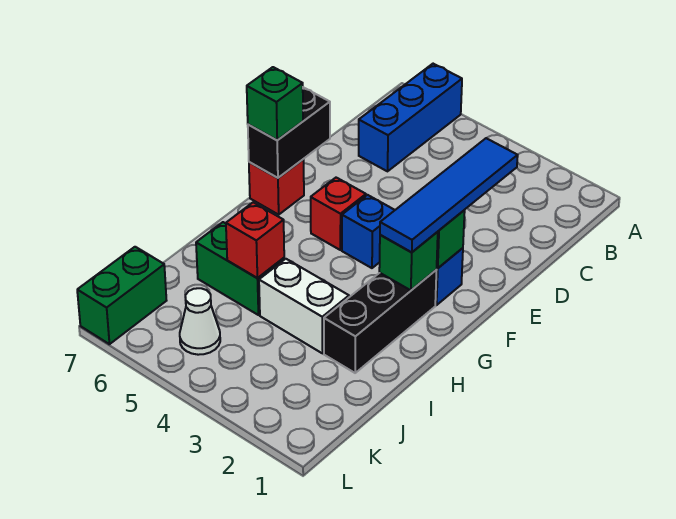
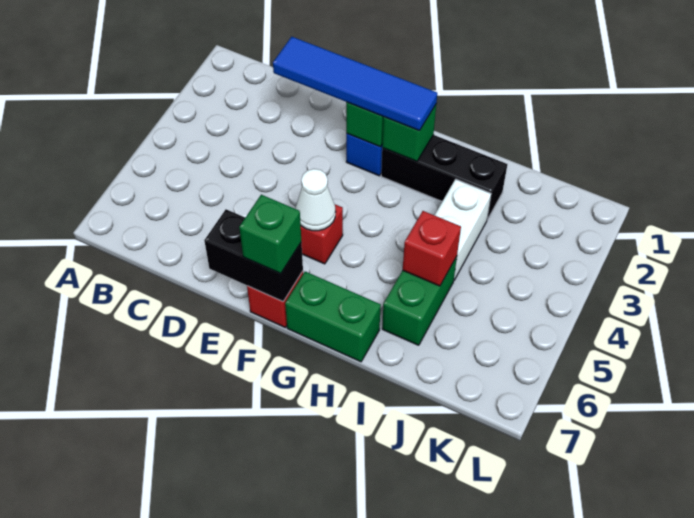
blue brick A6:C6 level 1 -> none
blue brick F4 level 1 -> none
white cone K5 level 1 -> white cone F5 level 2
green brick K7:L7 level 1 -> green brick G7:H7 level 1

